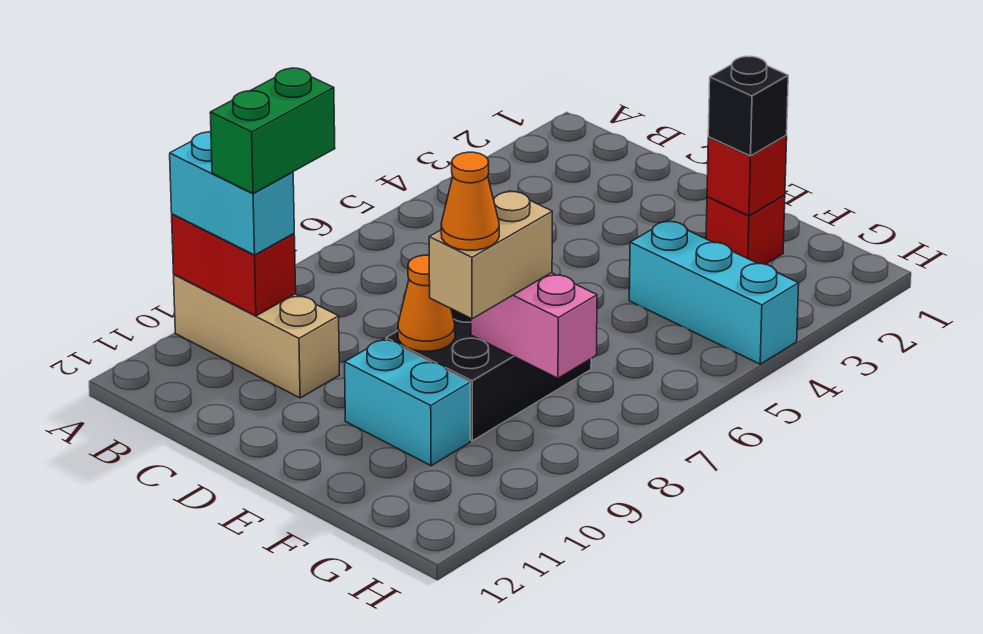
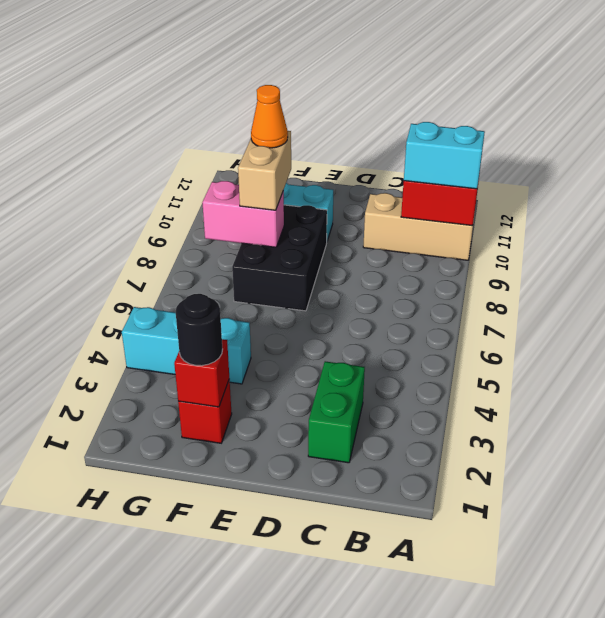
green brick B9:B10 level 4 -> green brick C2:C3 level 1
orange cone E9 level 2 -> none
black brick F2 level 3 -> black round brick F2 level 3

